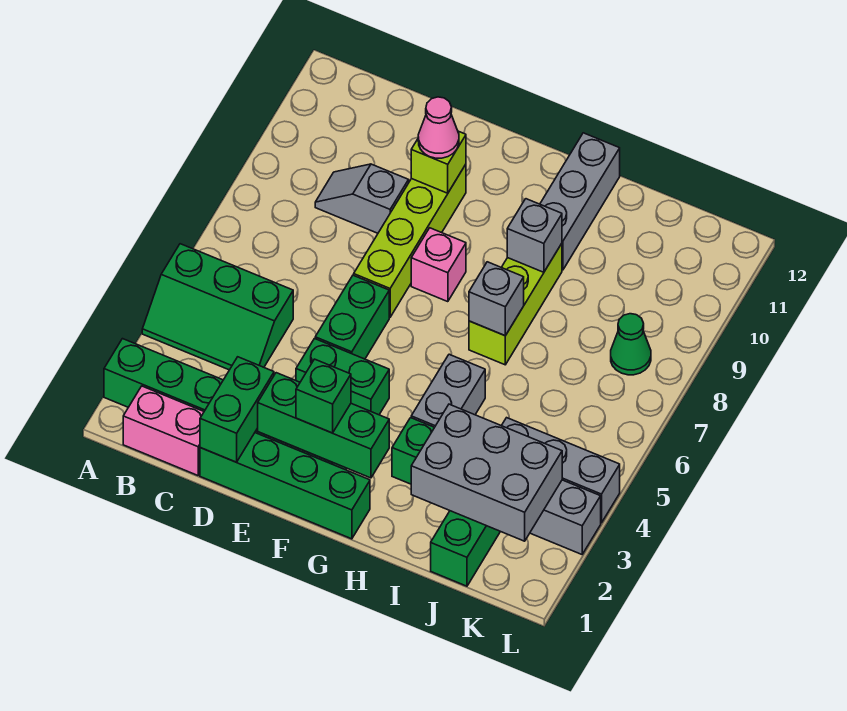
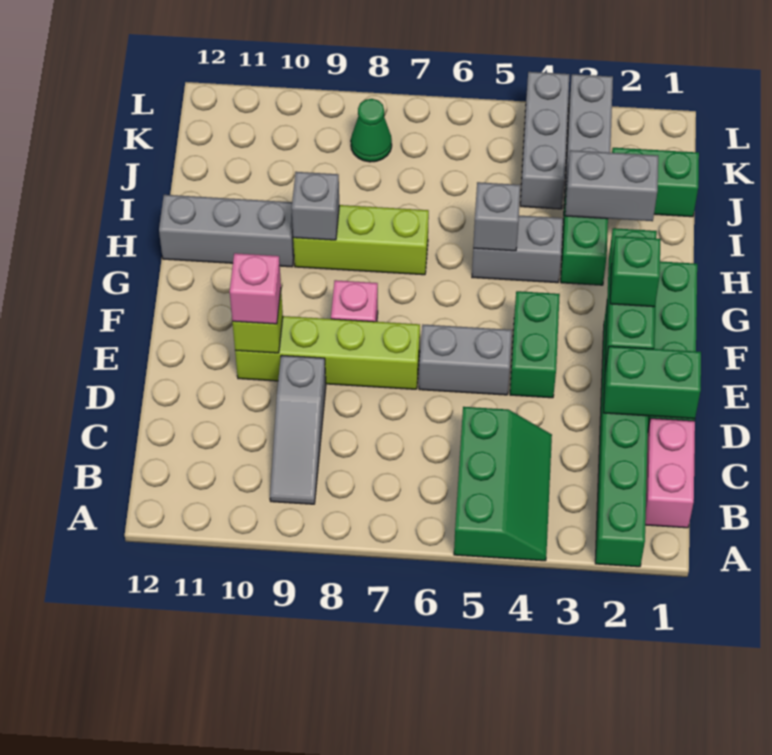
grey slope C9:D9 level 1 top D -> grey slope B9:D9 level 1 top D
green brick E5:E6 level 1 -> grey brick E5:E6 level 1
pink cone E10 level 3 -> pink brick E10 level 3
grey brick H7 level 2 -> grey brick H5 level 2
grey brick I2:K3 level 2 -> grey brick I2:I3 level 2

